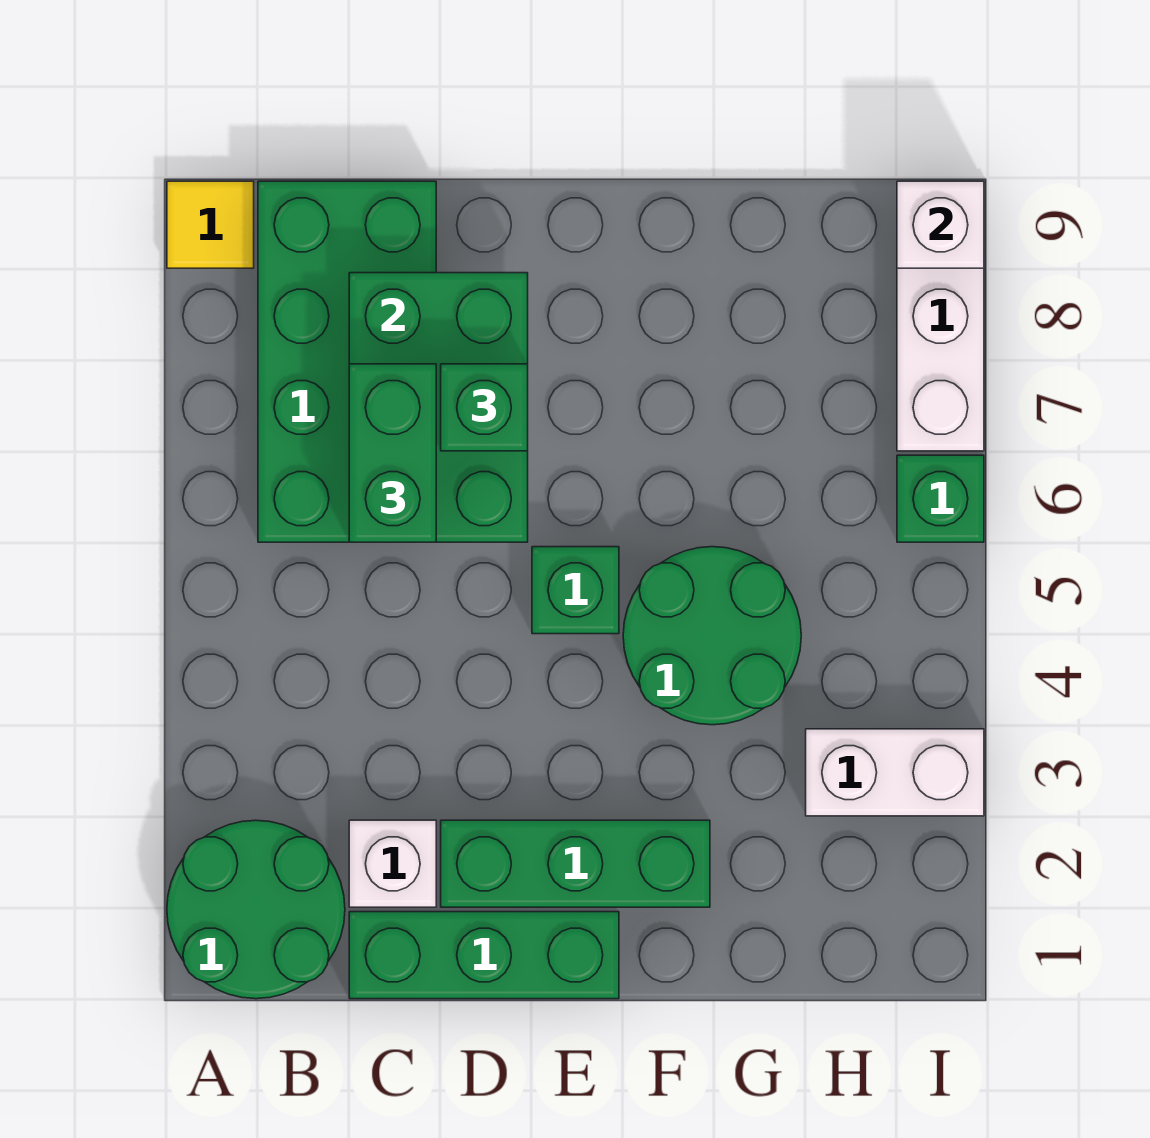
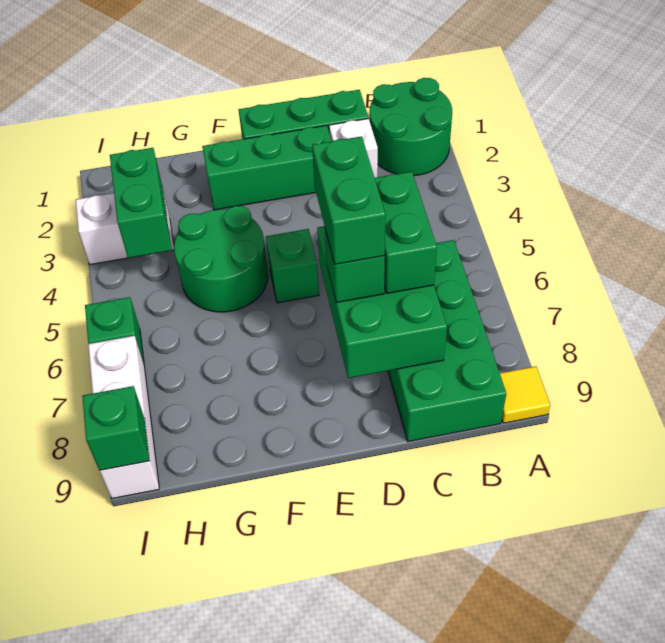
none -> green brick D6:D7 level 4
none -> green brick H3:H4 level 2
white brick I9 level 2 -> green brick I9 level 2

